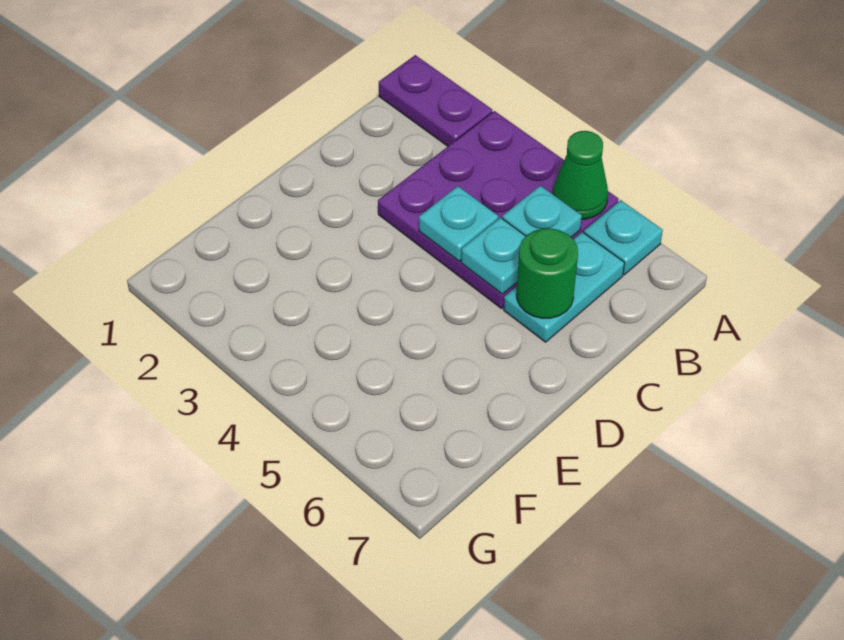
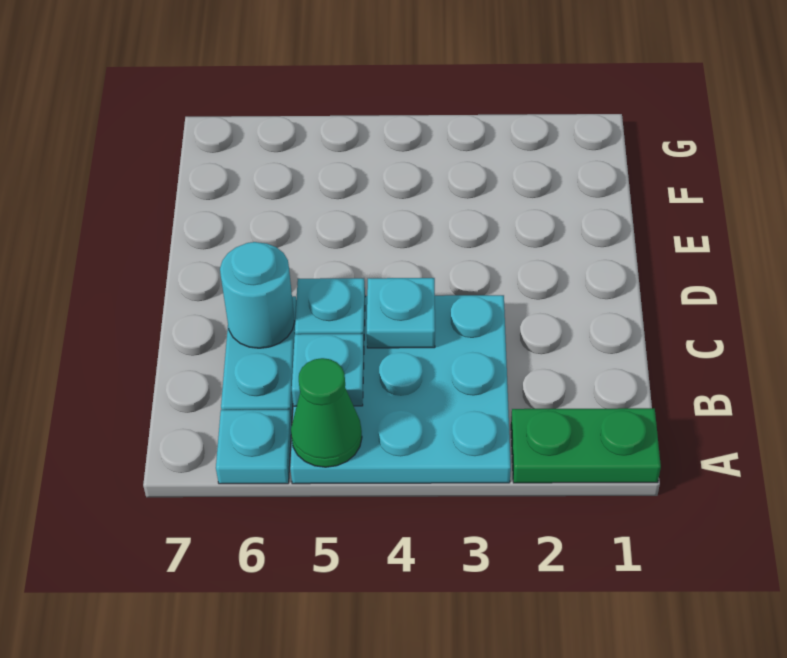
purple plate A1:A2 level 1 -> green plate A1:A2 level 1
purple plate A3:C5 level 1 -> cyan plate A3:C5 level 1
green round brick C6 level 2 -> cyan round brick C6 level 2

